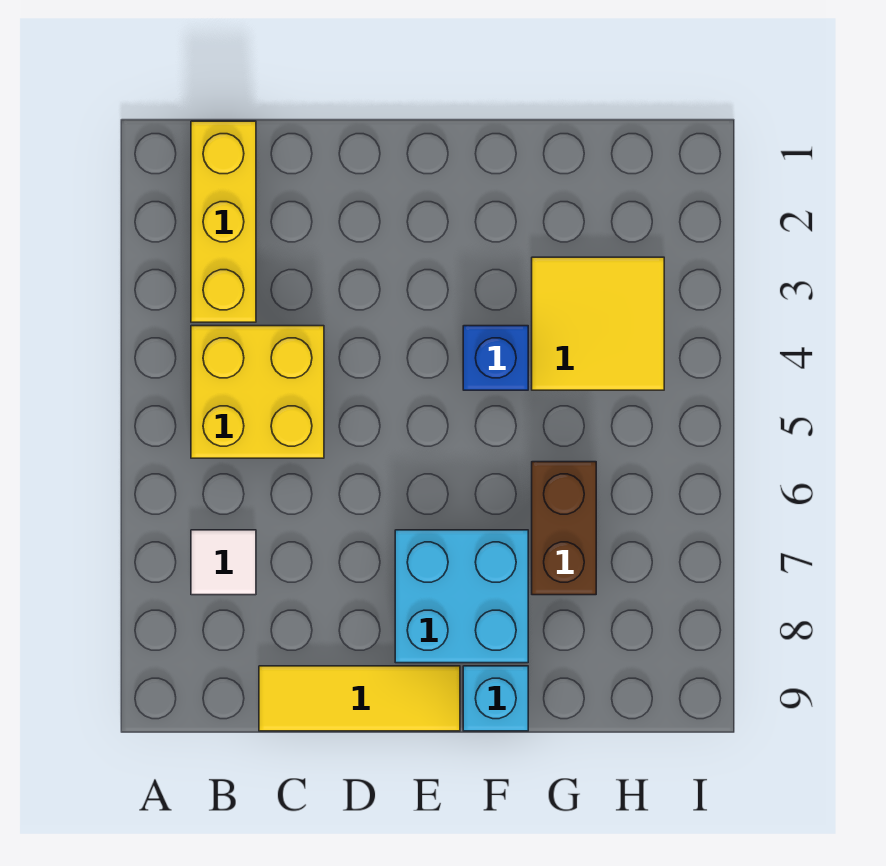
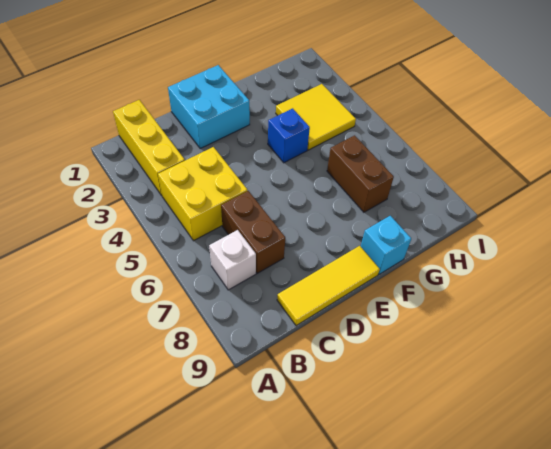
white tile B7 level 1 -> white brick B7 level 1
none -> brown brick C6:C7 level 1
cyan brick E7:F8 level 1 -> cyan brick D1:E2 level 1

